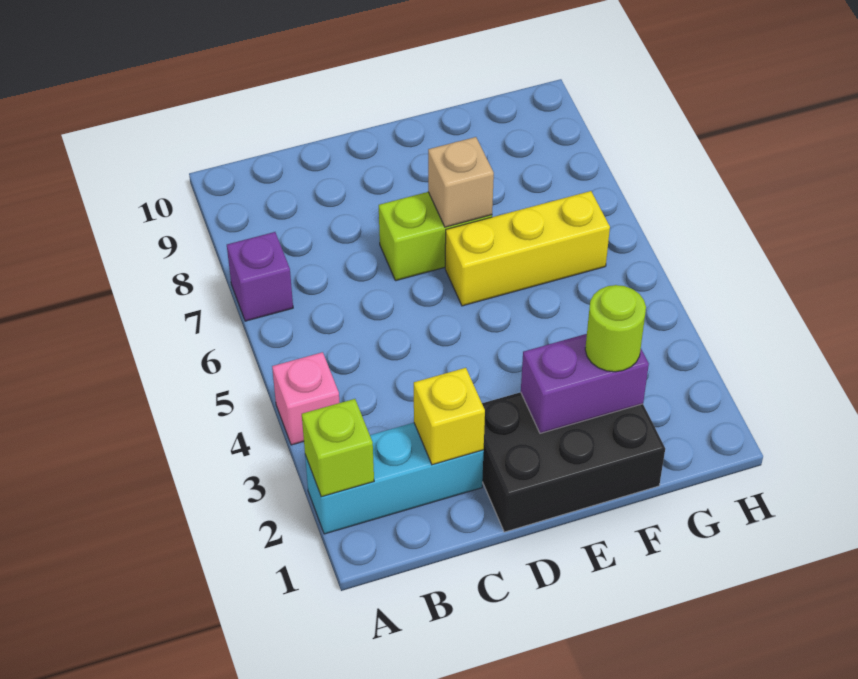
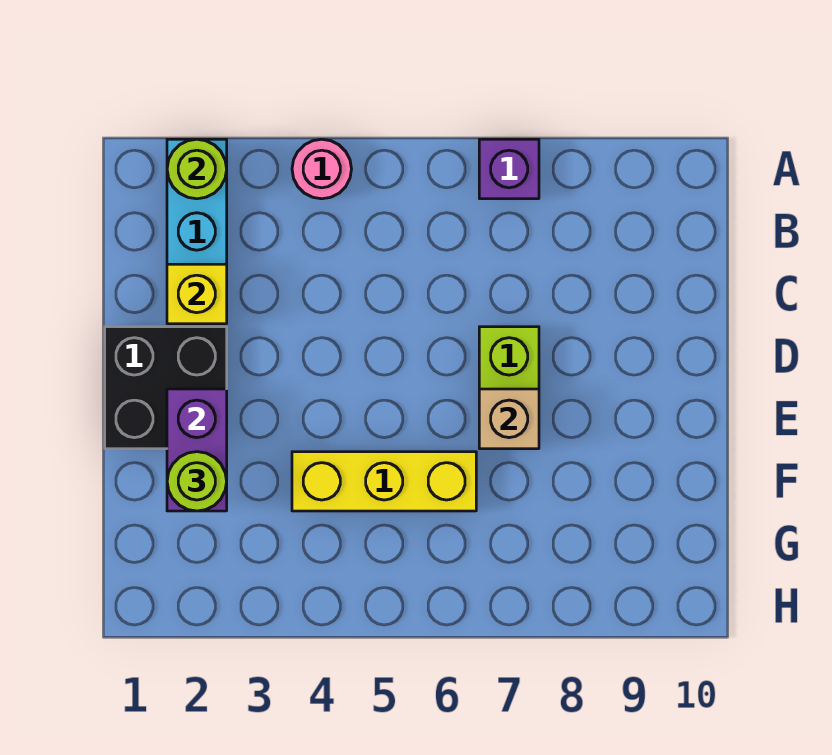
lime brick A2 level 2 -> lime round brick A2 level 2
pink brick A4 level 1 -> pink round brick A4 level 1
black brick D1:F2 level 1 -> black brick D1:E2 level 1
yellow brick E6:G6 level 1 -> yellow brick F4:F6 level 1

